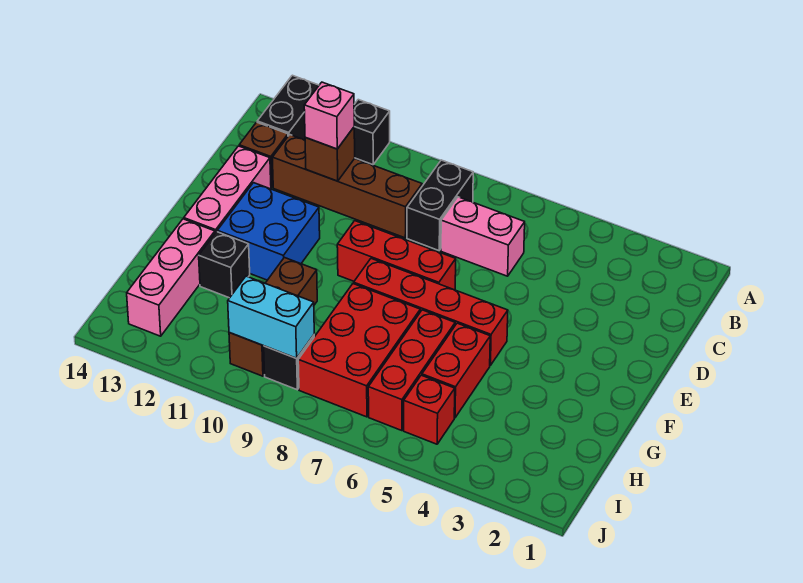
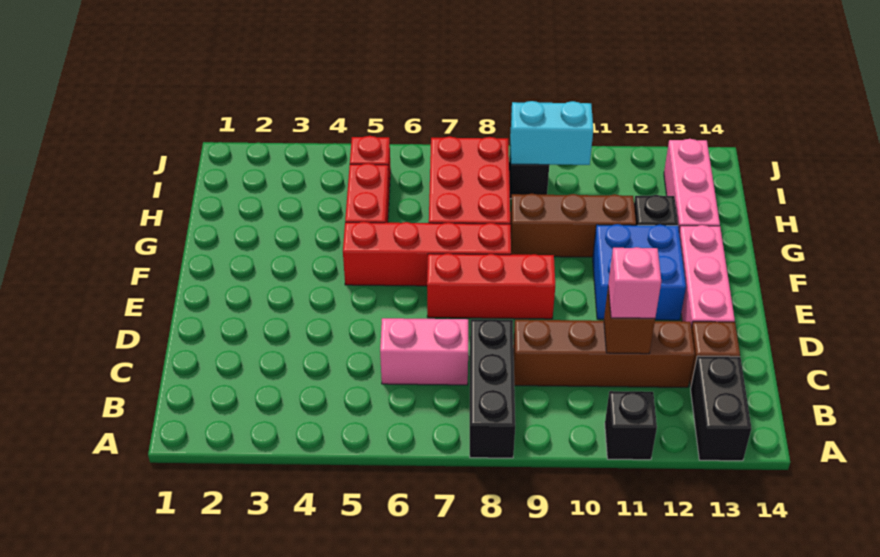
black brick B8:C8 level 1 -> black brick A8:C8 level 1
red brick G6:I6 level 1 -> none
brown brick G10:I10 level 1 -> brown brick G9:G11 level 1

